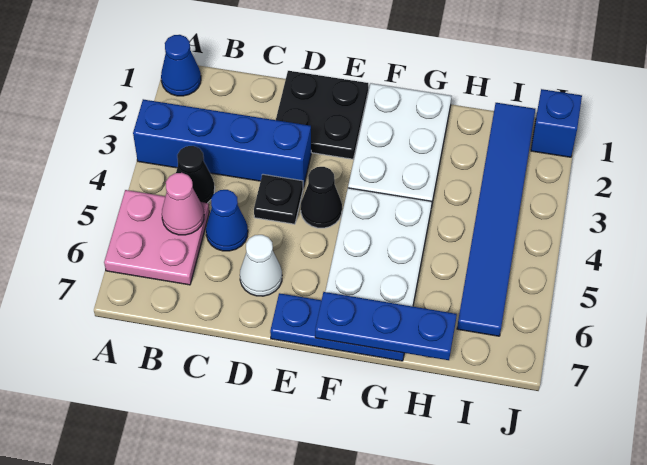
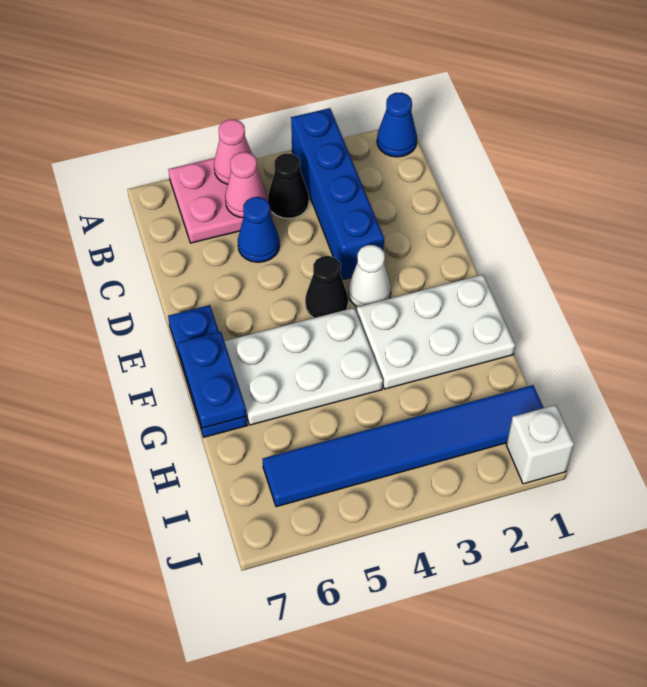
none -> pink cone A5 level 2
black plate D1:E2 level 1 -> none
black plate D4 level 1 -> none
white cone D6 level 1 -> white cone E3 level 1
blue plate F7:H7 level 2 -> blue plate F7:G7 level 2
blue brick J1 level 1 -> white brick J1 level 1

